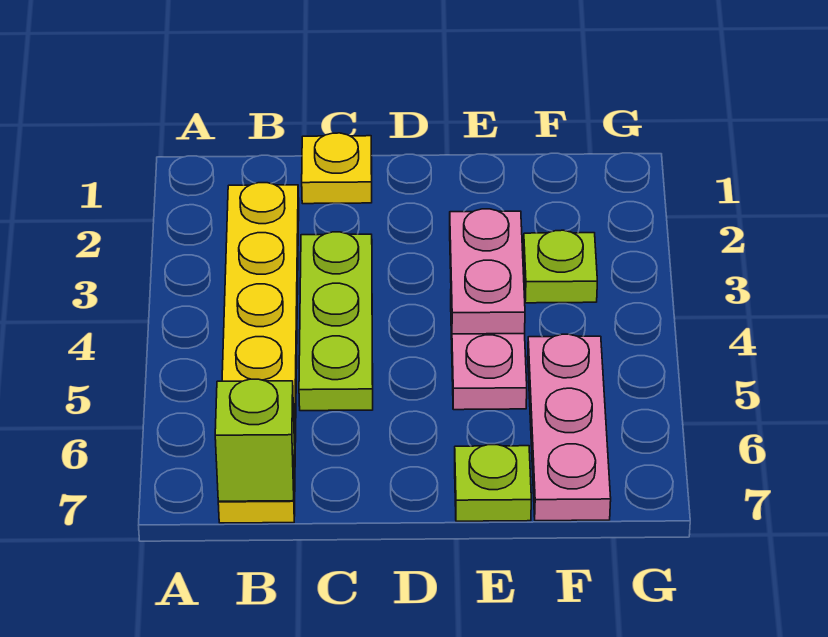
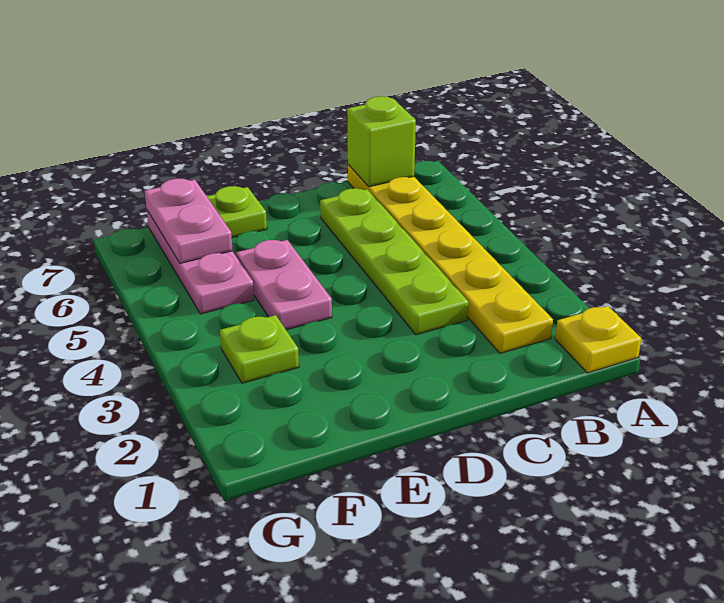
yellow plate C1 level 1 -> yellow plate A1 level 1
lime plate C3:C5 level 1 -> lime plate C3:C6 level 1
pink plate E3:E4 level 2 -> pink plate F6:F7 level 2

